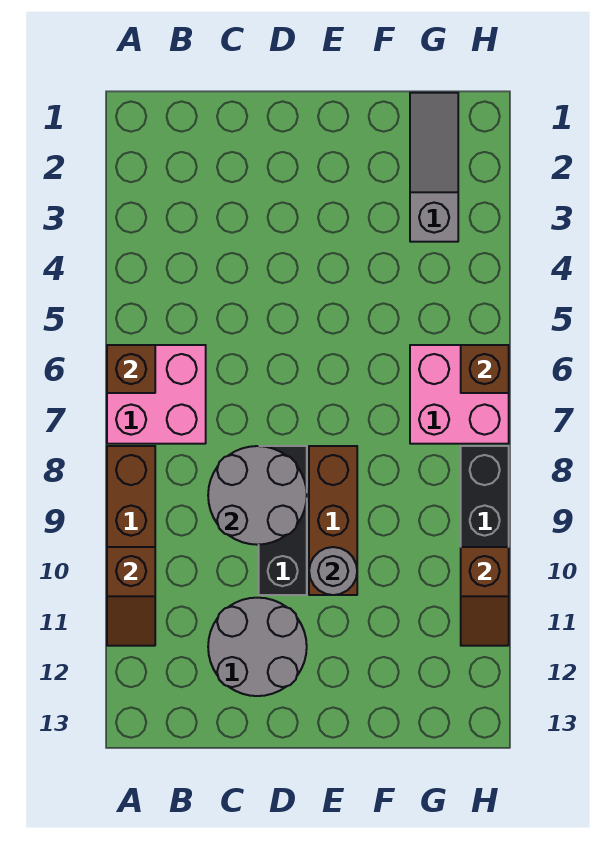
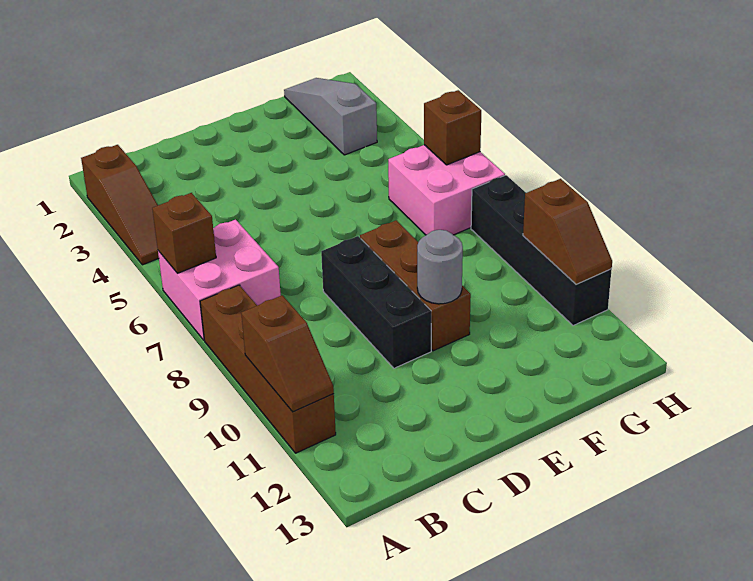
none -> brown slope A2:A4 level 1 top 2
grey round brick C8:D9 level 2 -> none
grey round brick C11:D12 level 1 -> none

